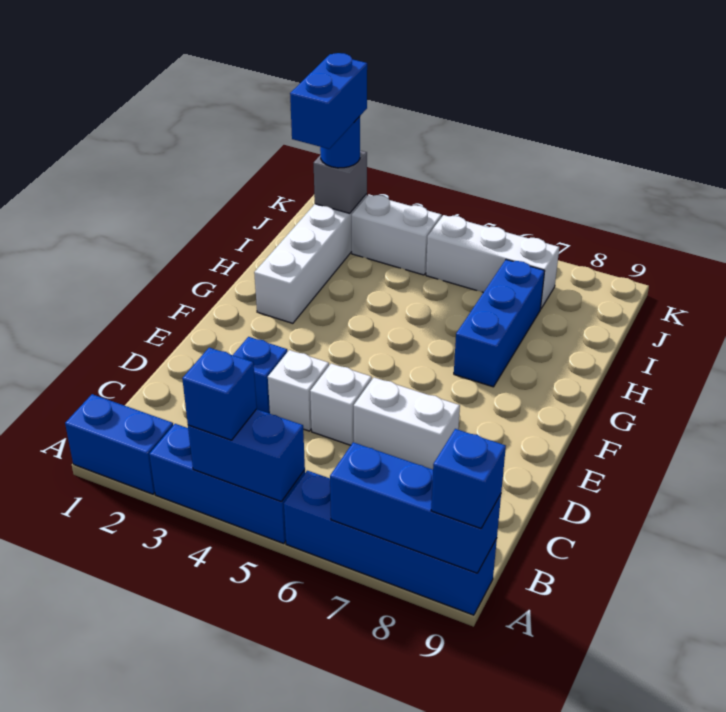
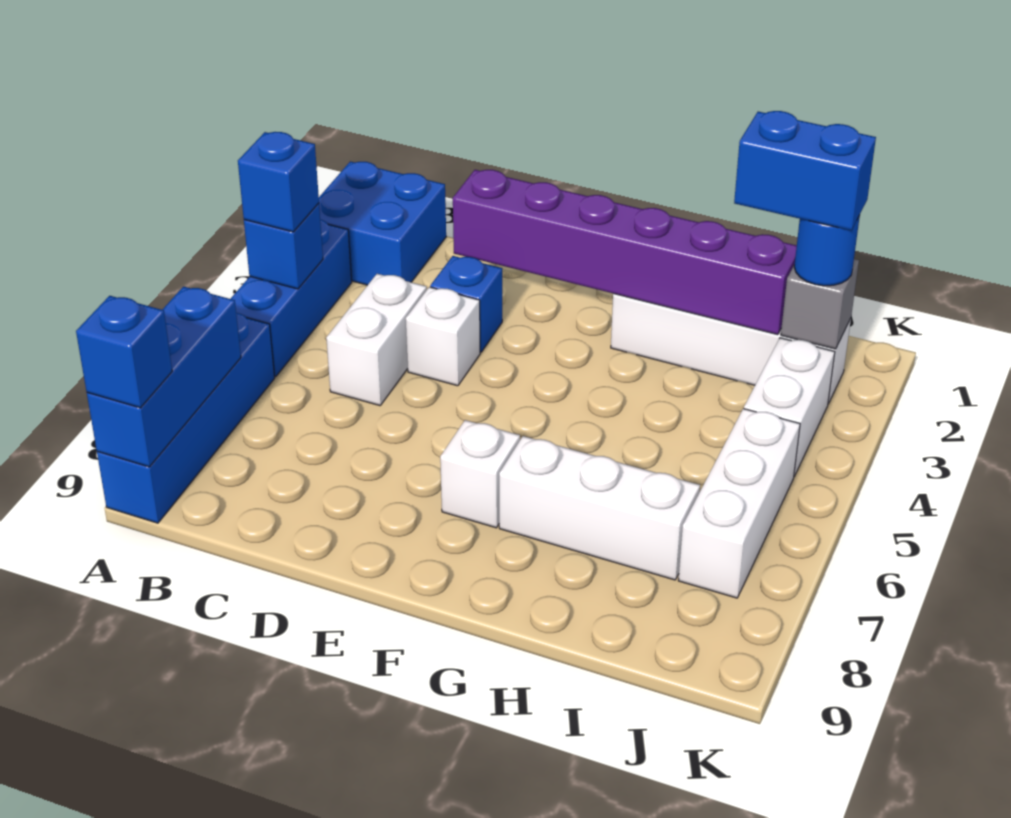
blue brick A1:A2 level 1 -> blue brick A1:B2 level 1
blue brick A4:A5 level 2 -> blue brick A4 level 2
none -> purple brick D2:I2 level 2
white brick D5 level 1 -> white brick F7 level 1
white brick D6:D7 level 1 -> white brick C4:C5 level 1
blue brick G7:I7 level 1 -> white brick G7:I7 level 1

